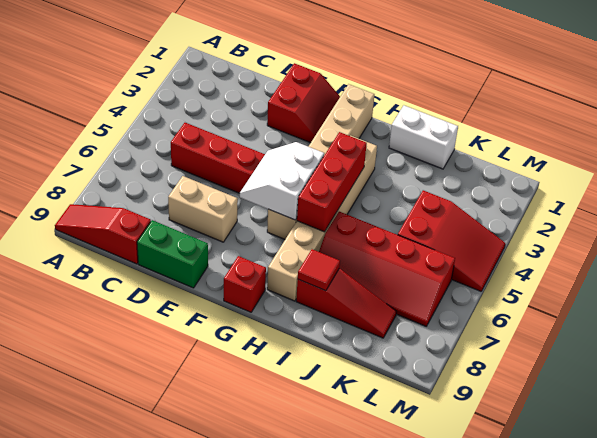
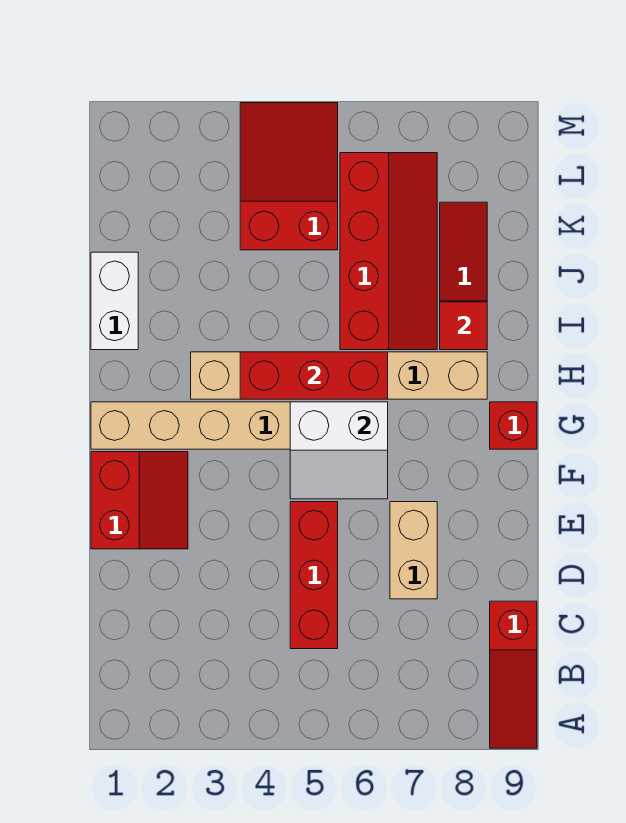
green brick D9:E9 level 1 -> none
red slope E1:F2 level 1 top E -> red slope E1:F2 level 1 top 1

